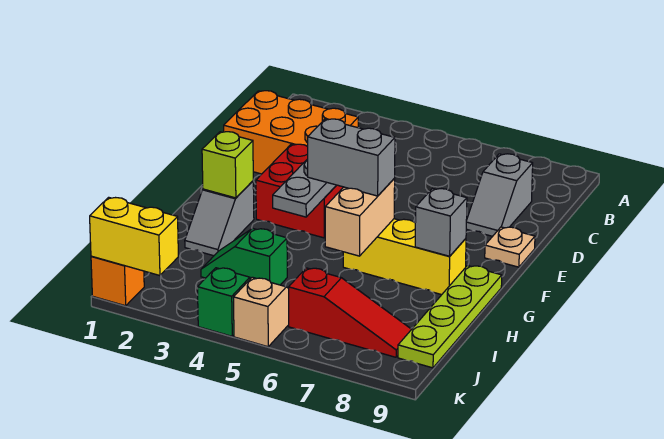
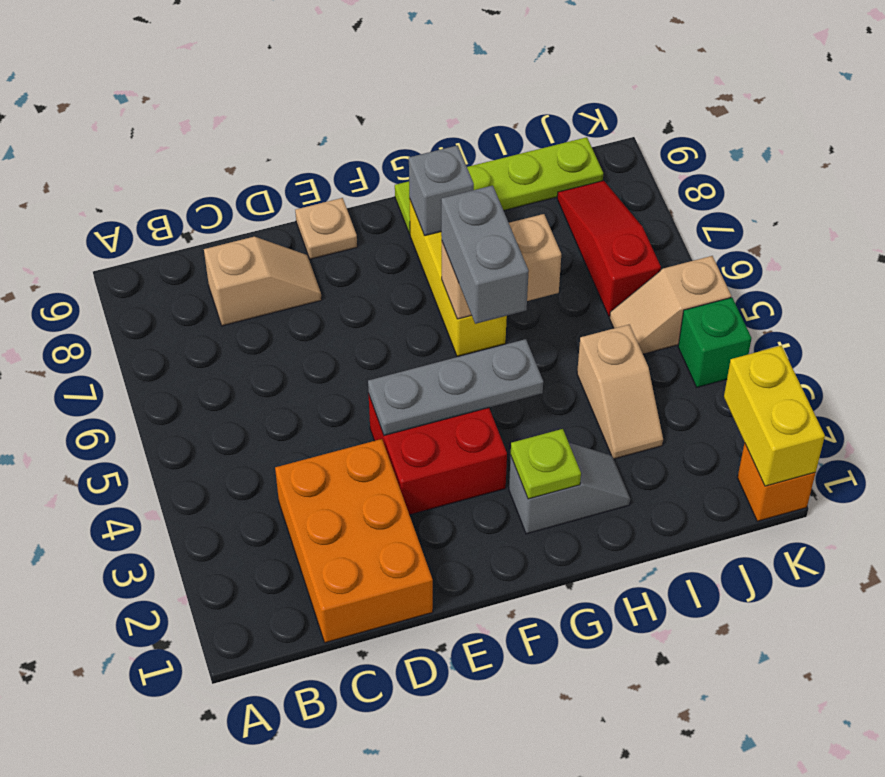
grey slope C8:D8 level 1 top C -> tan slope C8:D8 level 1 top C
lime brick G2 level 2 -> lime plate G2 level 2
green slope I3:I4 level 1 top 4 -> tan slope I3:I4 level 1 top 4

